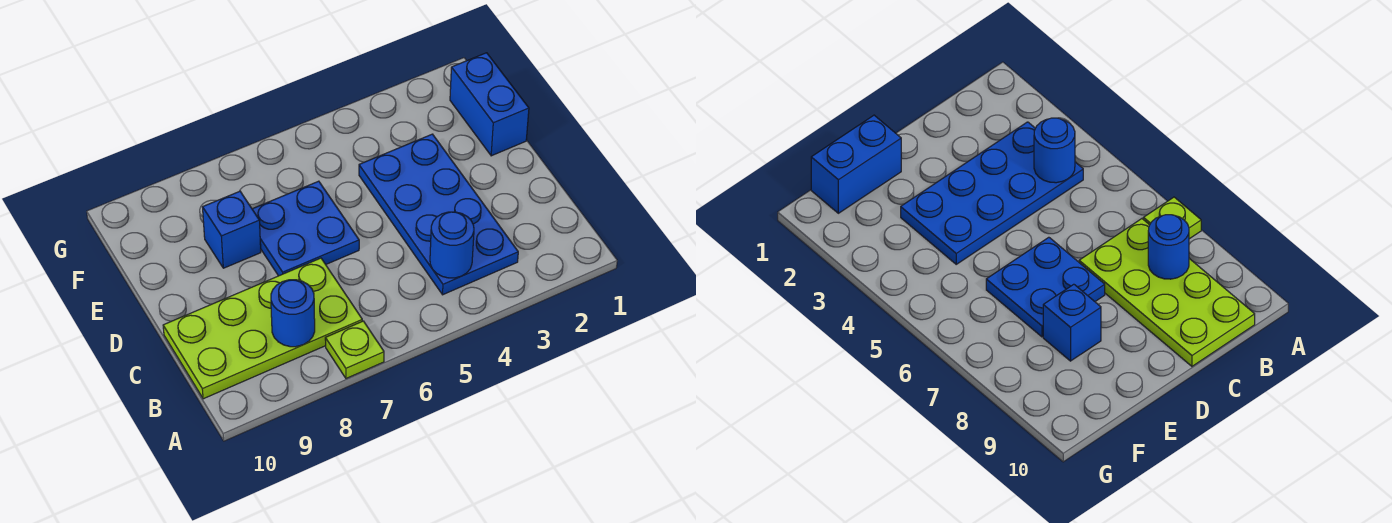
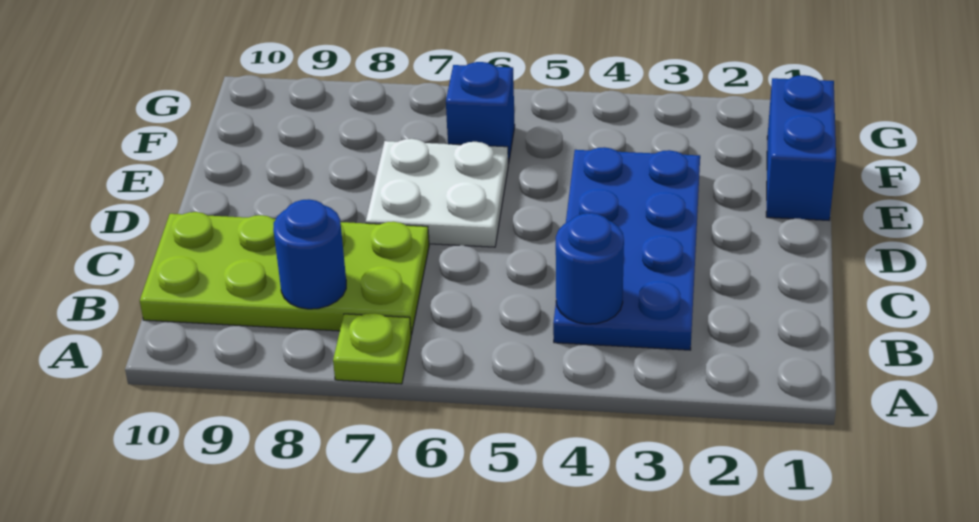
blue plate D6:E7 level 1 -> white plate D6:E7 level 1
blue brick E8 level 1 -> blue brick F6 level 1

